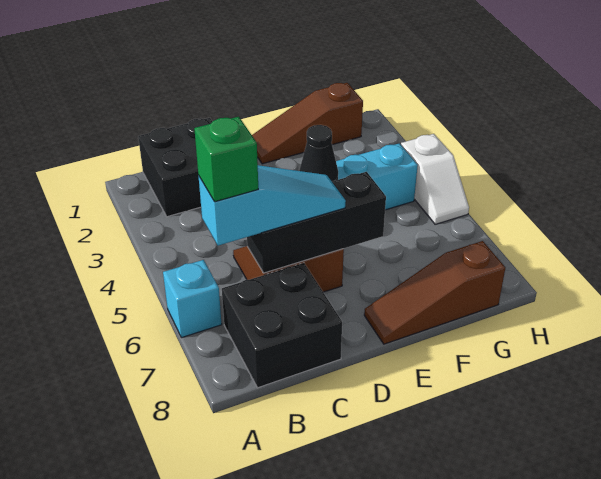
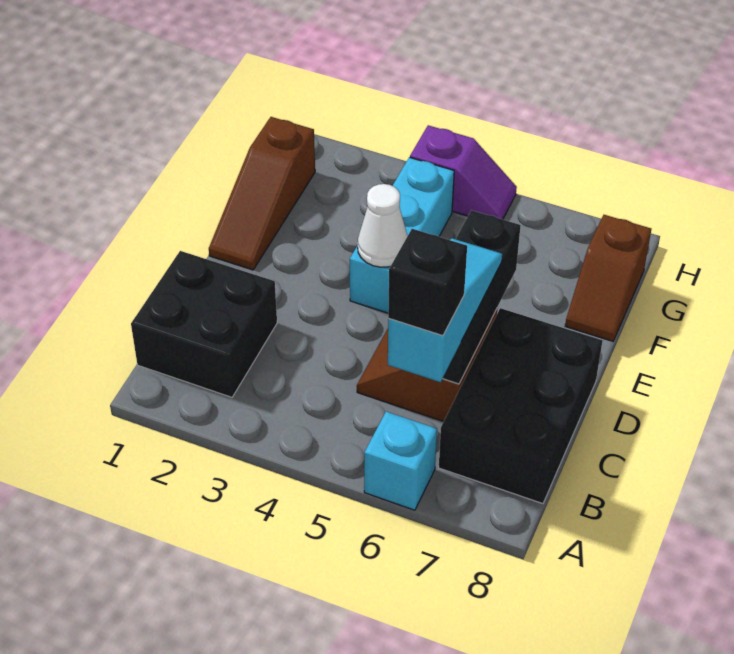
green brick B6 level 4 -> black brick B6 level 4
black brick B7:C8 level 1 -> black brick B7:D8 level 1
black cone E4 level 2 -> white cone E4 level 2
brown slope E8:G8 level 1 top G -> brown slope F8:G8 level 1 top G
white slope H4:H5 level 1 top 4 -> purple slope H4:H5 level 1 top 4

